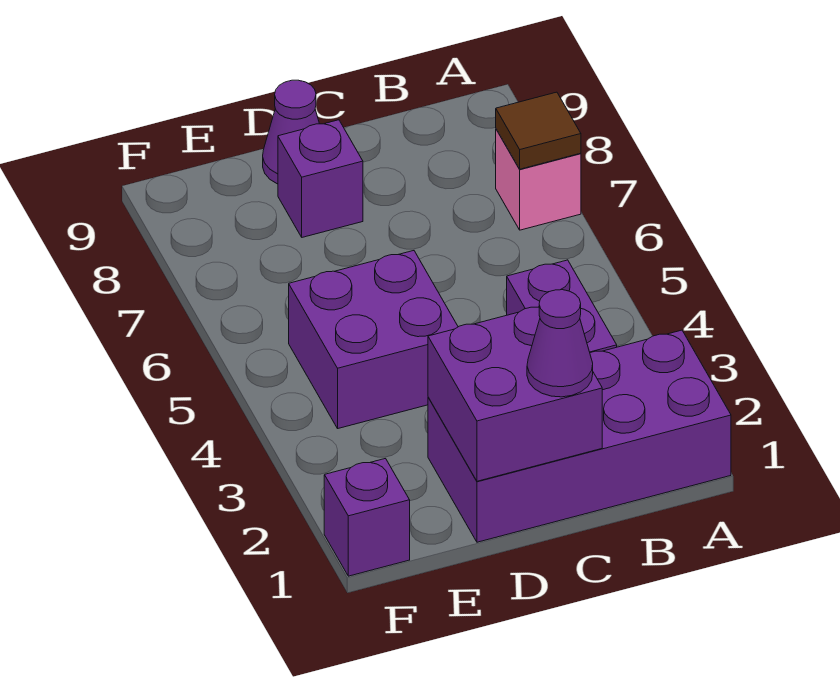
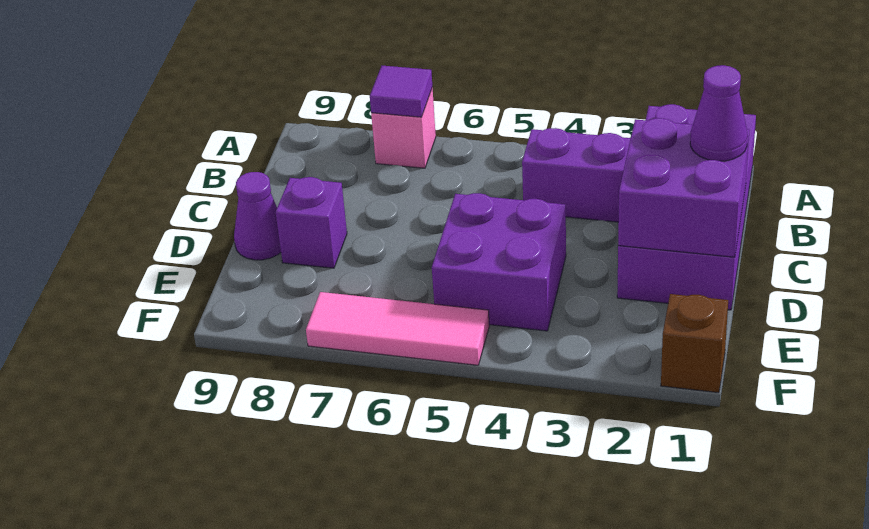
brown tile A7 level 2 -> purple tile A7 level 2
purple brick F1 level 1 -> brown brick F1 level 1
none -> pink tile F5:F7 level 1

